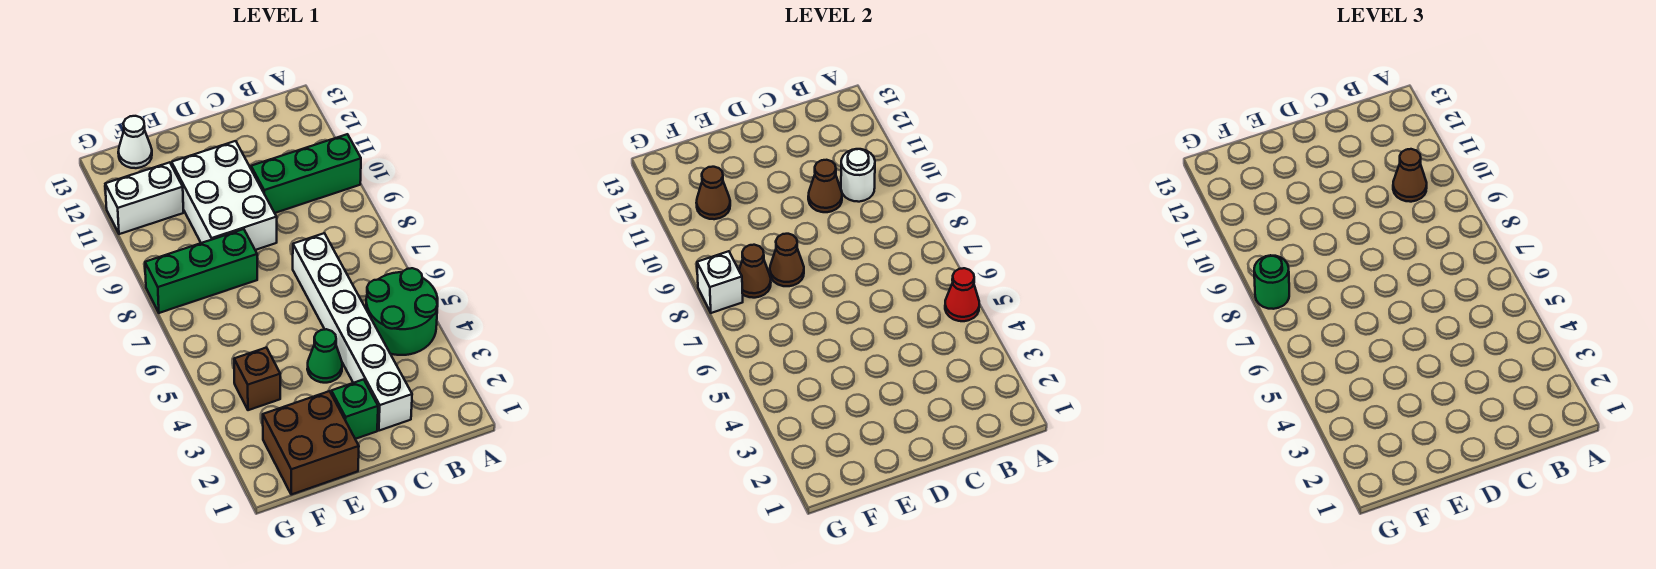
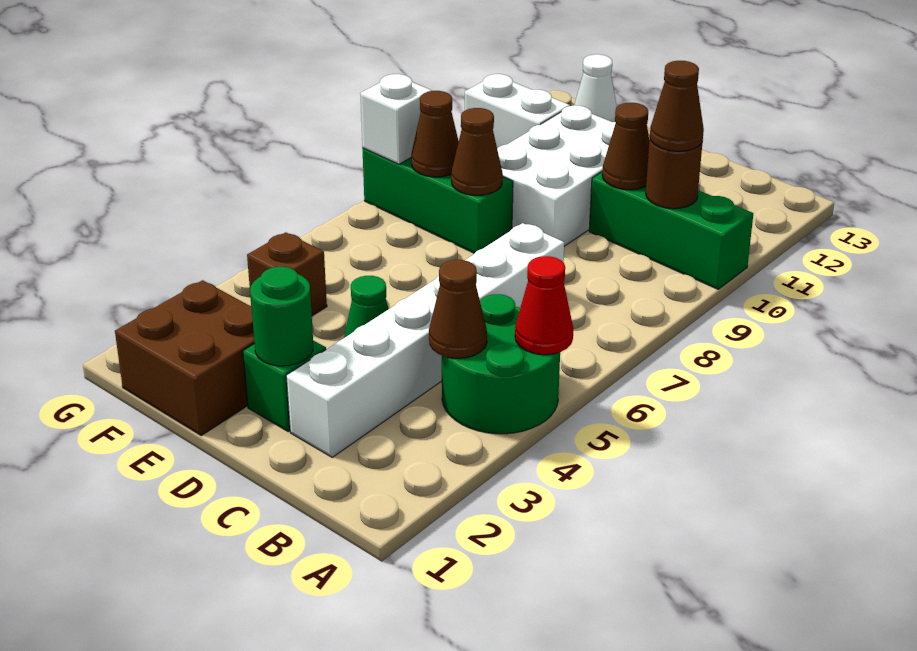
white round brick B10 level 2 -> brown round brick B10 level 2
brown cone F11 level 2 -> brown cone B4 level 2
green round brick G8 level 3 -> green round brick D2 level 2

